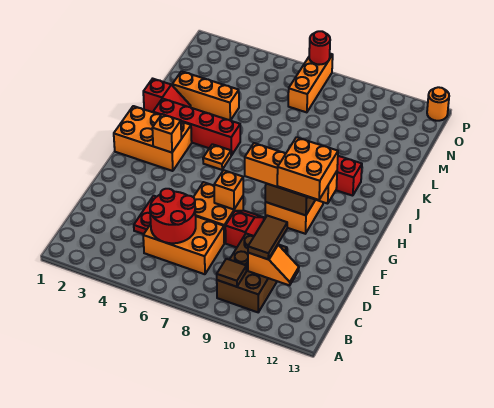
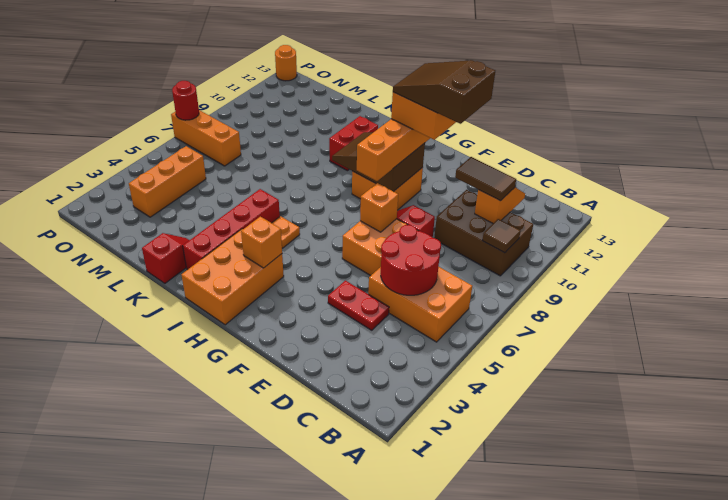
orange brick C5:D7 level 1 -> orange brick B5:D6 level 1
none -> brown slope E10:G11 level 5 top E
orange brick L2:L4 level 1 -> orange brick N3:N5 level 1

